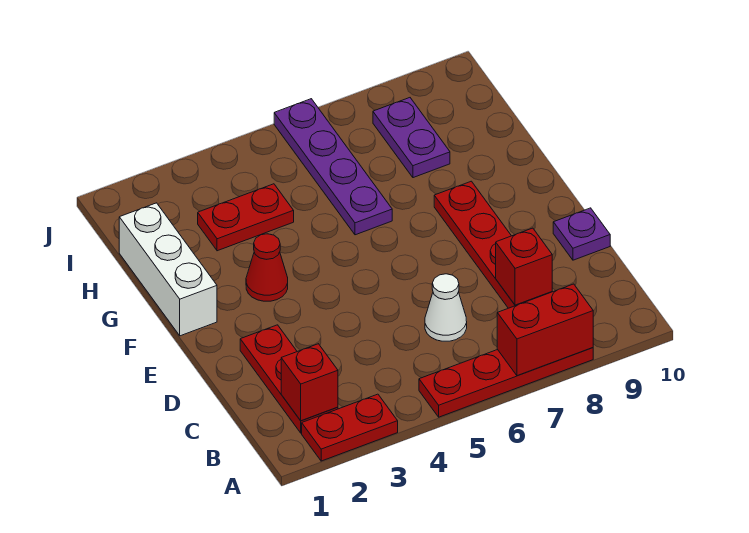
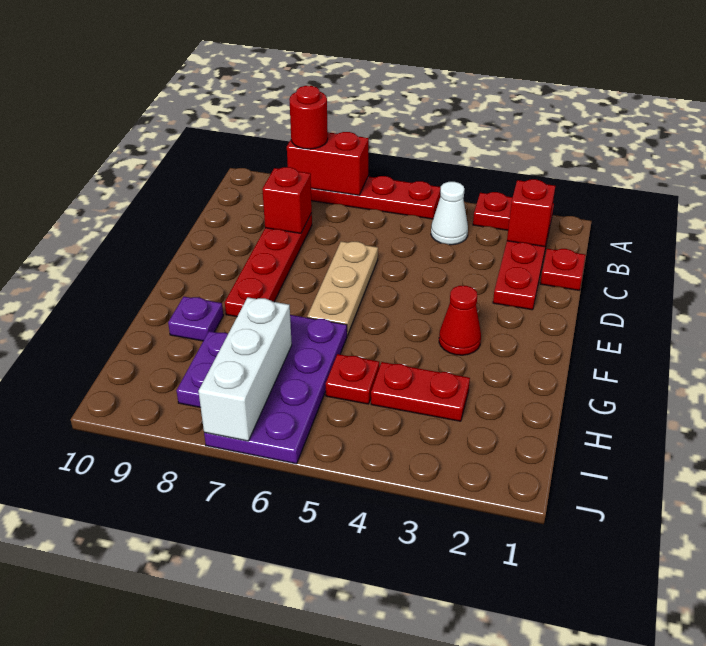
none -> red round brick A8 level 3
none -> red plate C1 level 1
white cone C6 level 1 -> white cone B4 level 1
none -> tan plate D6:F6 level 1
purple plate D10 level 1 -> purple plate G9 level 1
white brick F1:H1 level 1 -> white brick H7:J7 level 2
purple plate G6:J6 level 1 -> purple plate G6:J7 level 1
none -> red plate H5 level 1

